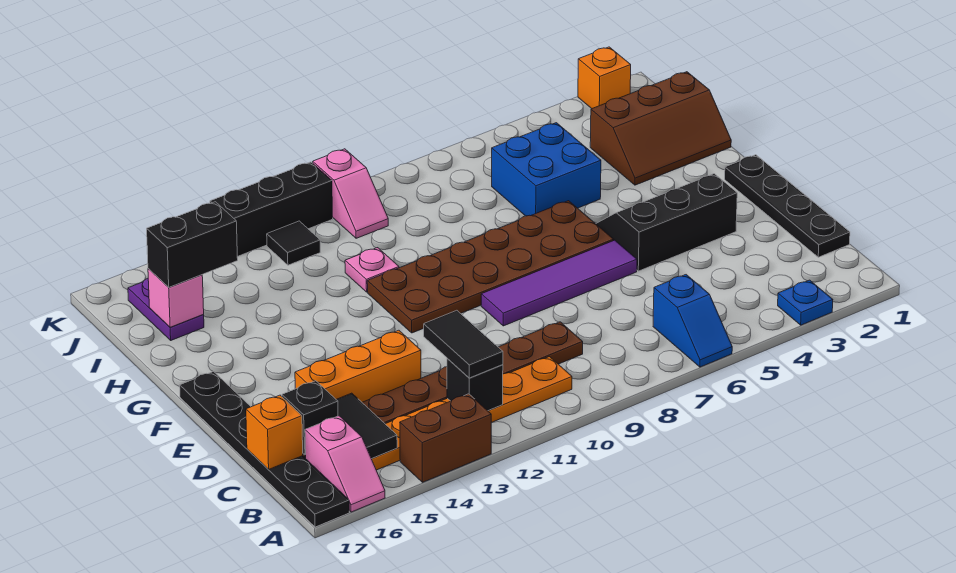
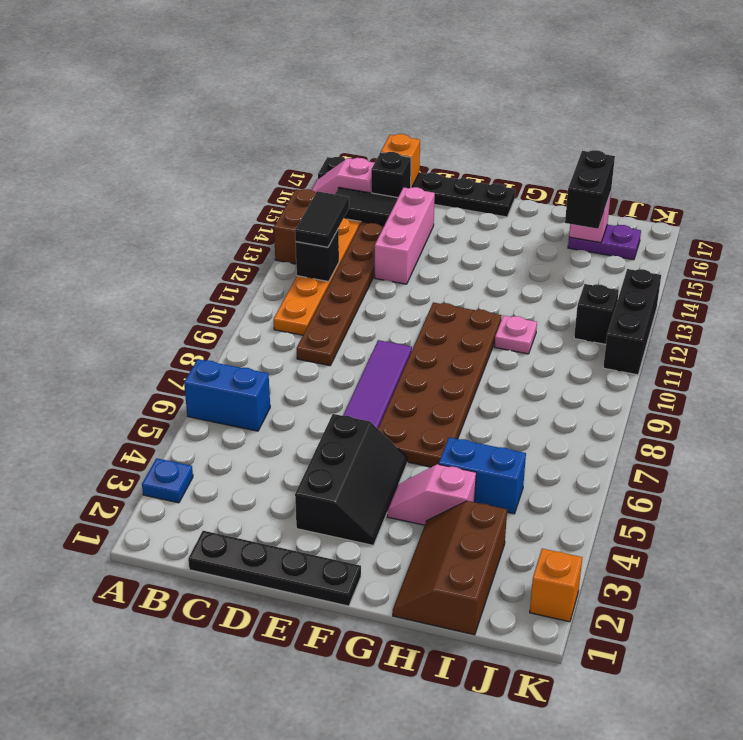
blue slope A6:B6 level 1 top B -> blue brick A6:B6 level 1
black tile B12:C12 level 3 -> black tile B12:B13 level 3
orange brick D13:D15 level 1 -> pink brick D13:D15 level 1
blue brick H5:I6 level 1 -> blue brick H5:I5 level 1
pink slope J10:K10 level 1 top K -> pink slope G4:H4 level 1 top H
black tile J12 level 1 -> black brick J12 level 1

